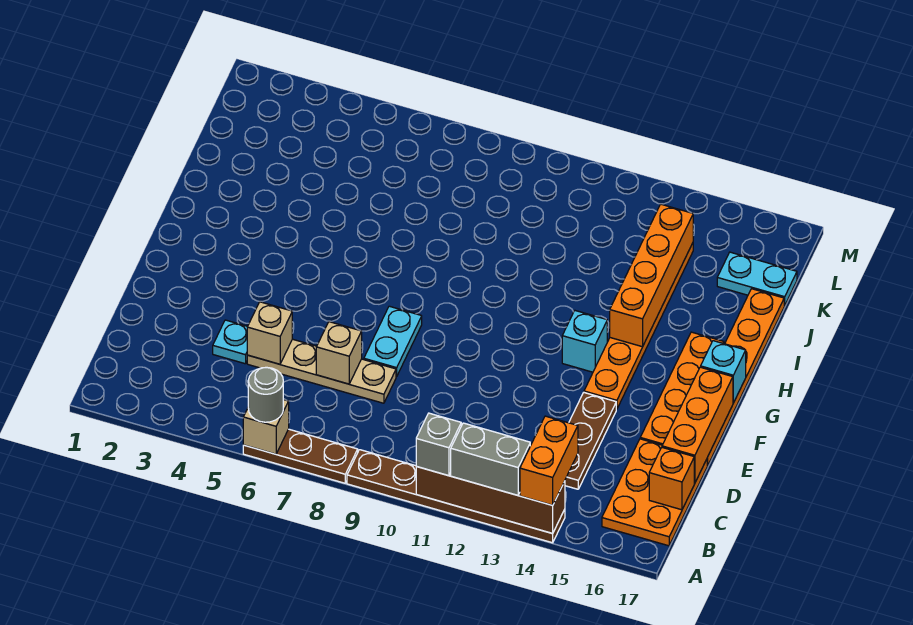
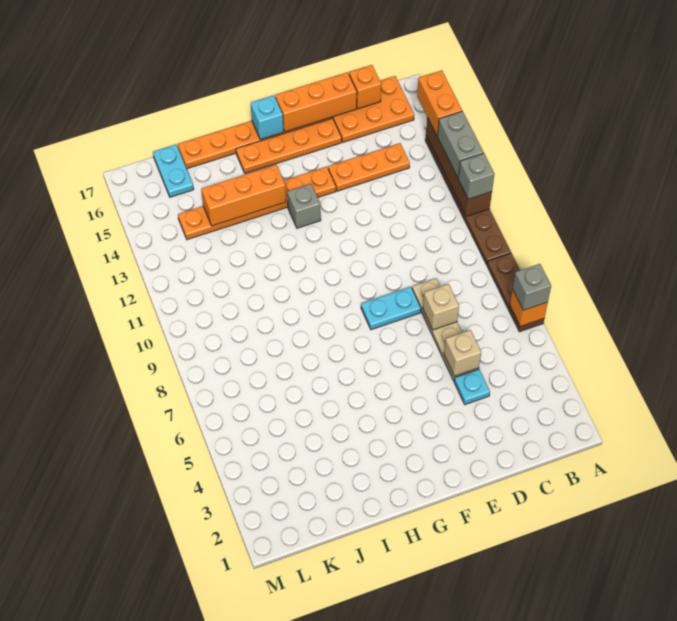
tan brick A6 level 2 -> orange brick A6 level 2
grey round brick A6 level 3 -> grey brick A6 level 3
orange brick A14:B14 level 3 -> orange brick A14:A15 level 3
brown plate C14:E14 level 1 -> orange plate C14:E14 level 1
cyan brick G13 level 1 -> grey brick G13 level 1
orange brick H14:K14 level 2 -> orange brick H14:J14 level 2

